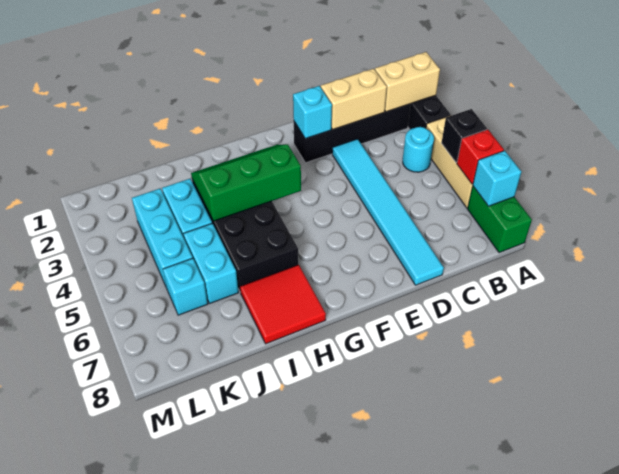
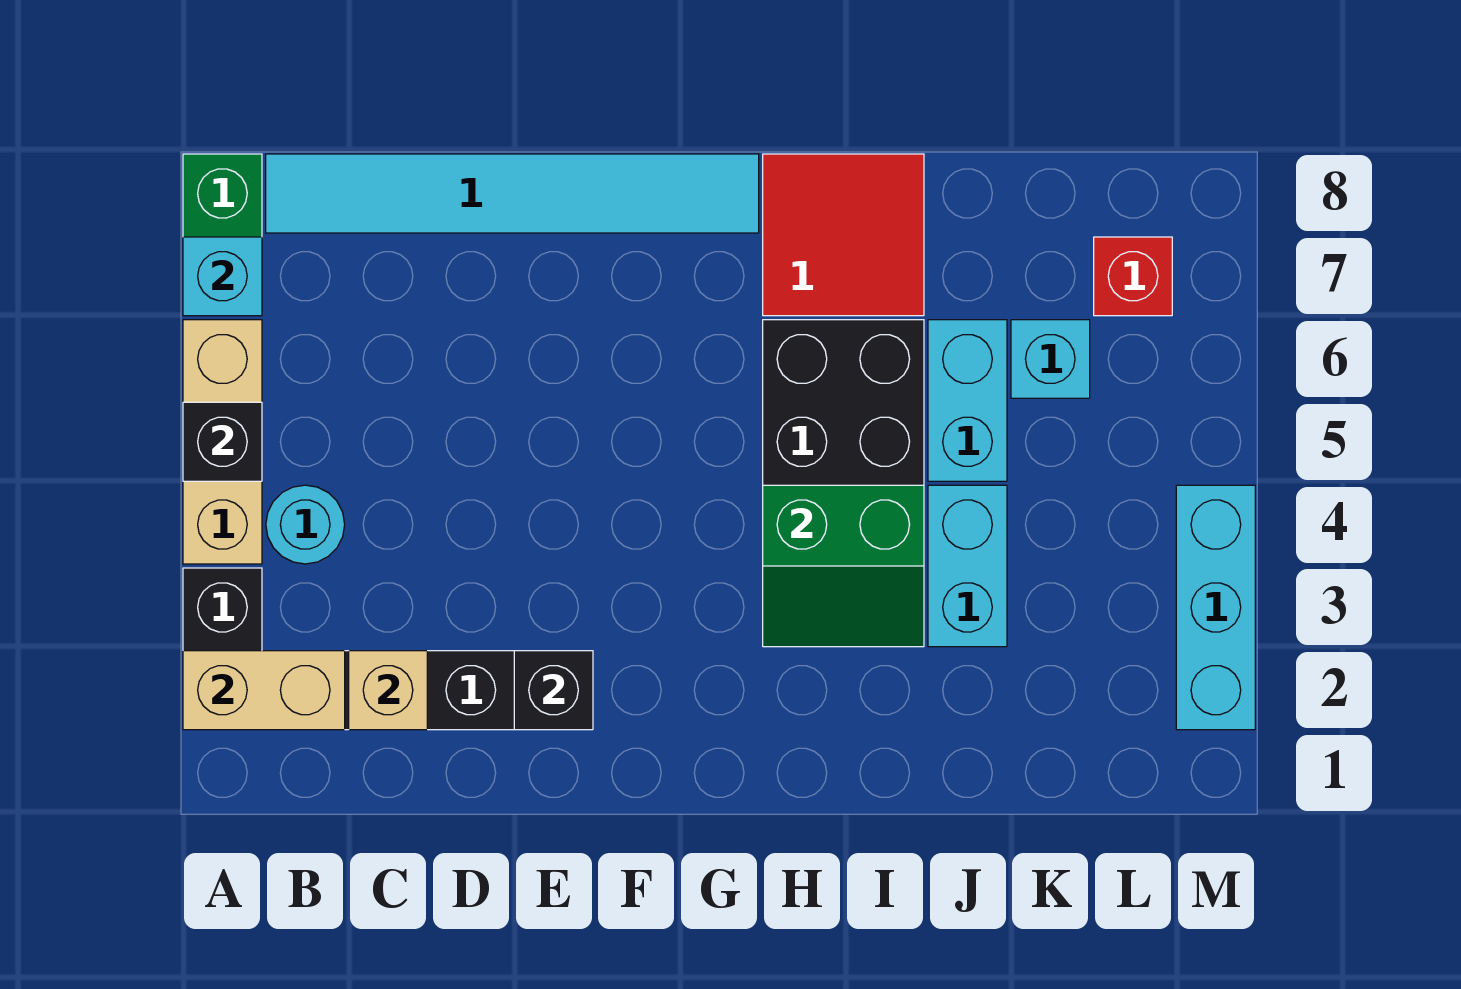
red brick A6 level 2 -> red brick L7 level 1
tan brick C2:D2 level 2 -> tan brick C2 level 2
cyan tile D3:D8 level 1 -> cyan tile B8:G8 level 1
cyan brick E2 level 2 -> black brick E2 level 2
green slope G3:I4 level 2 top 4 -> green slope H3:I4 level 2 top 4
cyan brick K3:K5 level 1 -> cyan brick M2:M4 level 1

